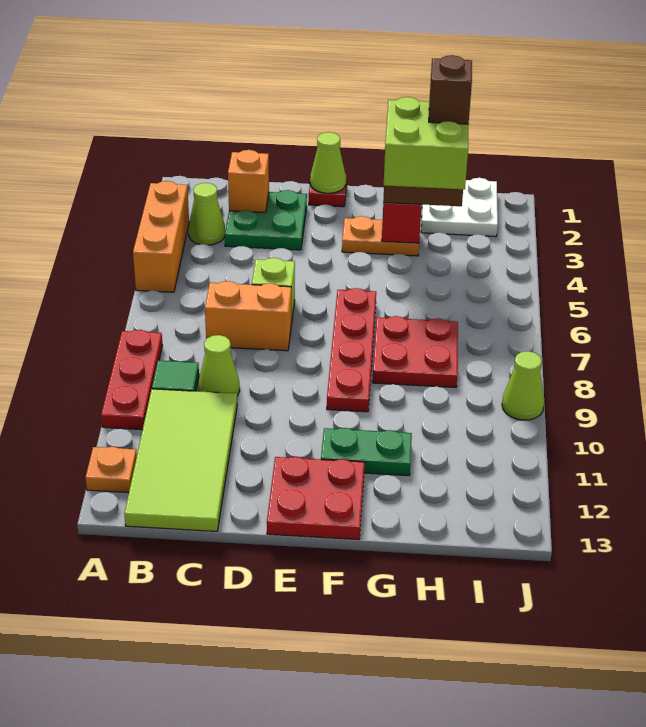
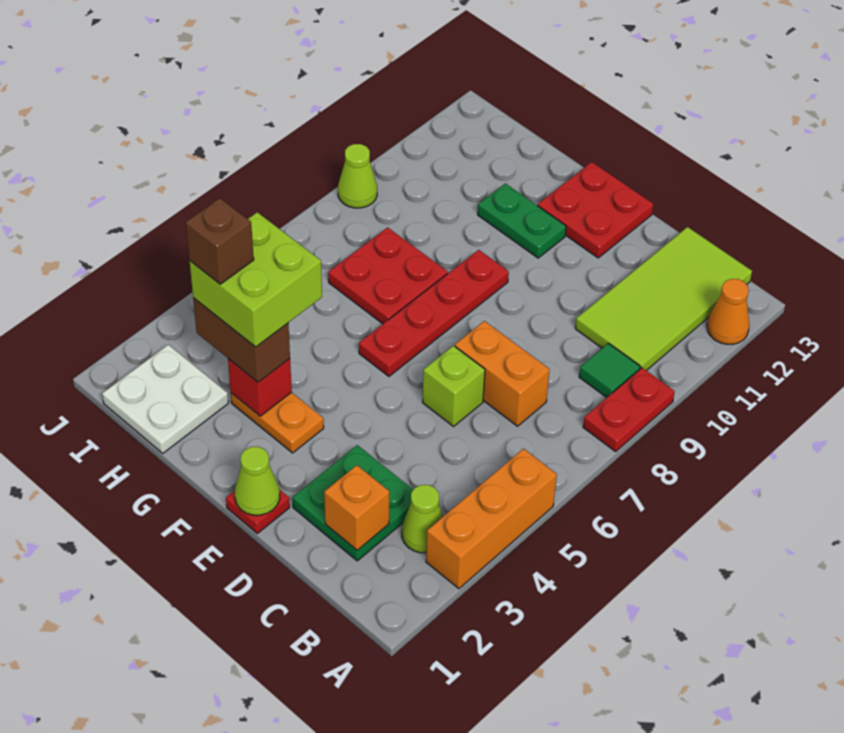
red plate A8:A10 level 1 -> red plate A8:A9 level 1
orange plate A12 level 1 -> orange cone A12 level 1
lime cone C9 level 1 -> none

